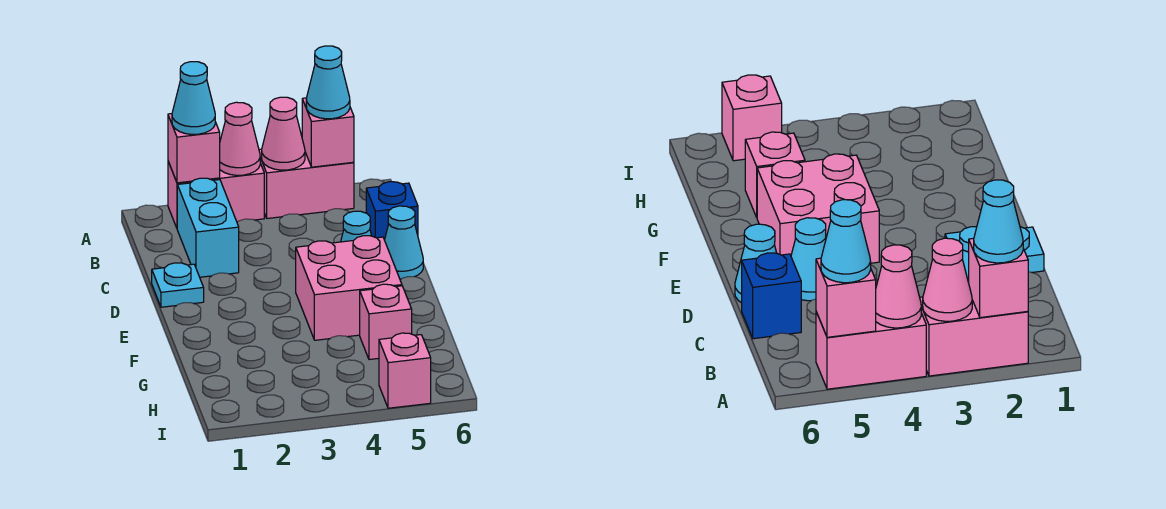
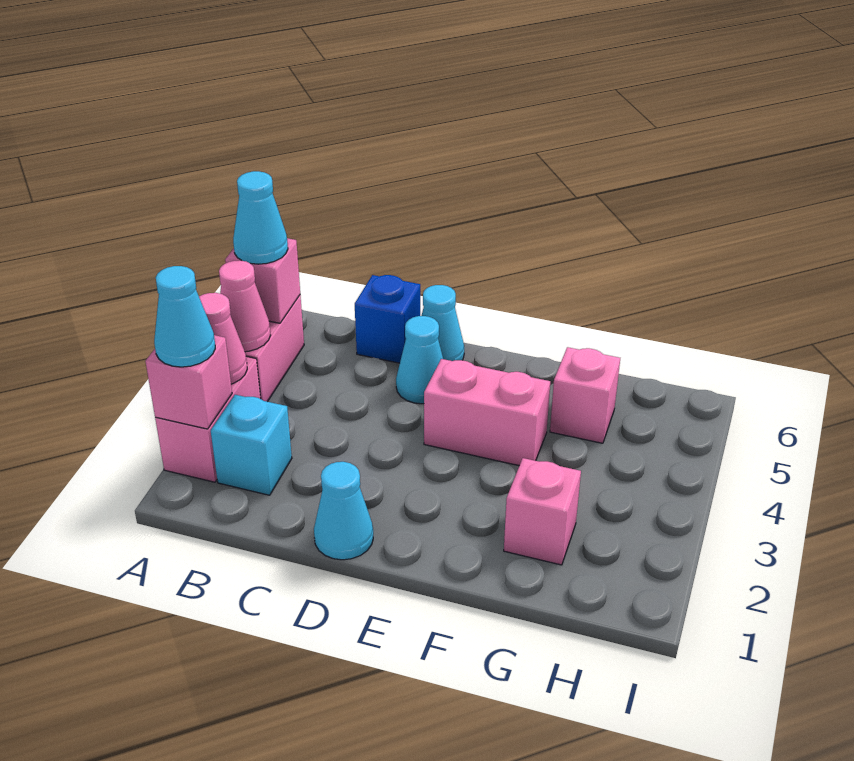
cyan brick B2:C2 level 1 -> cyan brick B2 level 1
cyan plate D1 level 1 -> cyan cone D1 level 1
pink brick E4:F5 level 1 -> pink brick E4:F4 level 1
pink brick I5 level 1 -> pink brick G2 level 1

